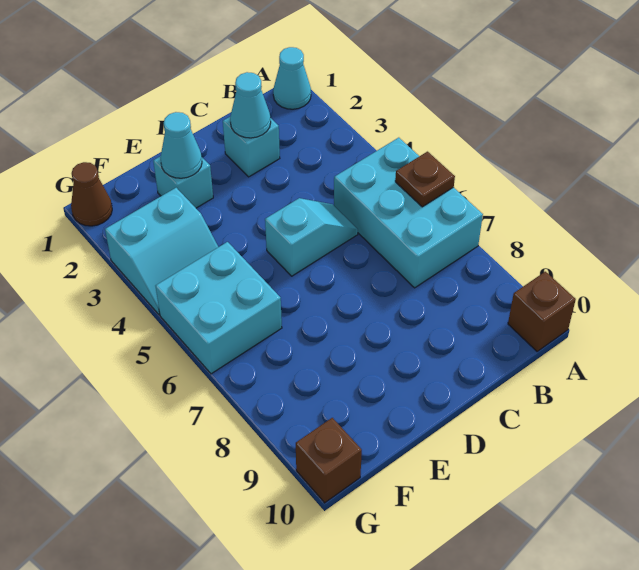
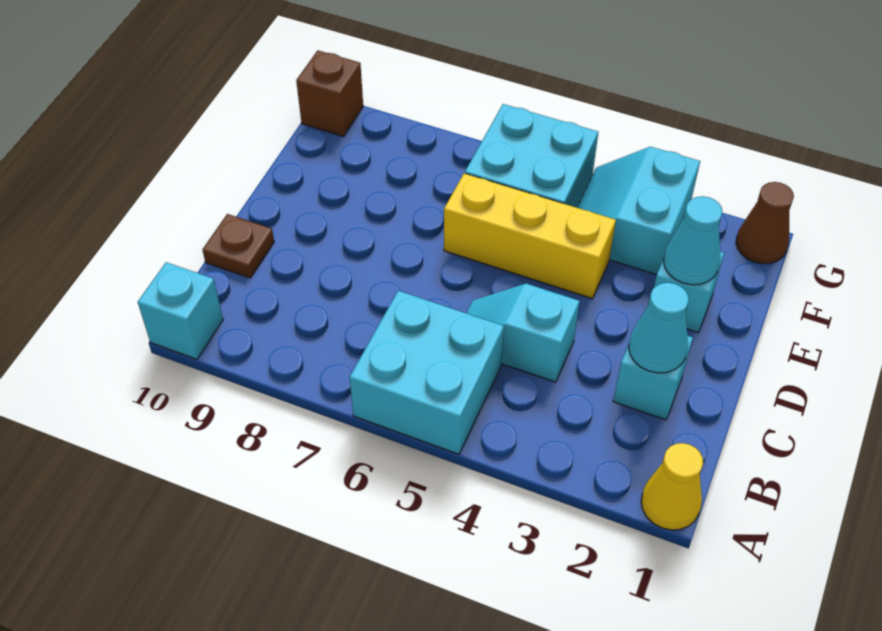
cyan cone A1 level 1 -> yellow cone A1 level 1
cyan brick A5:B7 level 1 -> cyan brick A5:B6 level 1
brown plate A6 level 2 -> brown plate C10 level 1
brown brick A10 level 1 -> cyan brick A10 level 1
cyan slope C5:D5 level 1 top D -> cyan slope C4:C5 level 1 top 4
none -> yellow brick E4:E6 level 1

